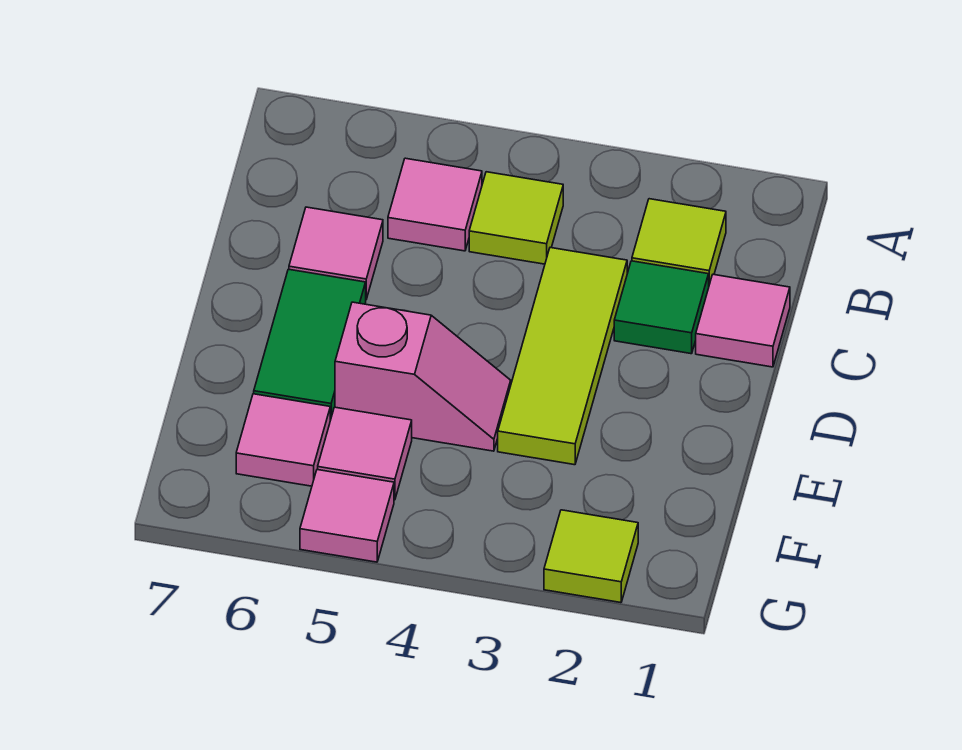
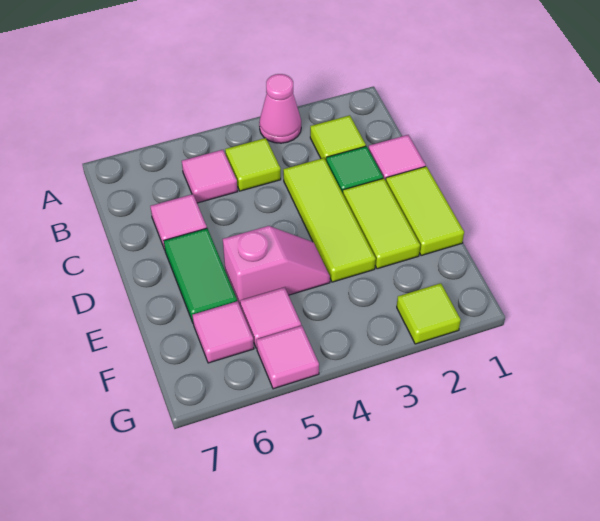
none -> pink cone A3 level 1
none -> lime tile D1:E1 level 1
none -> lime tile D2:E2 level 1

